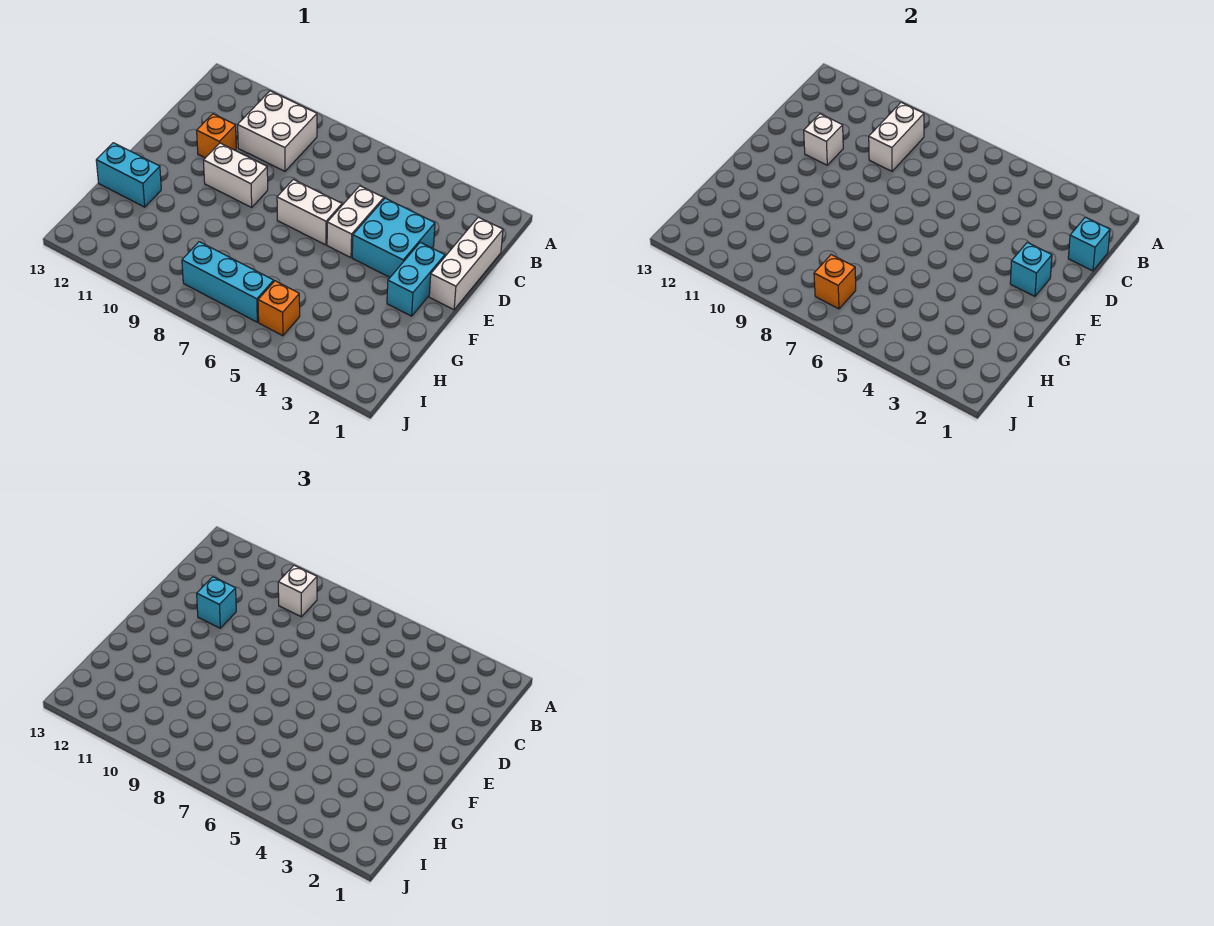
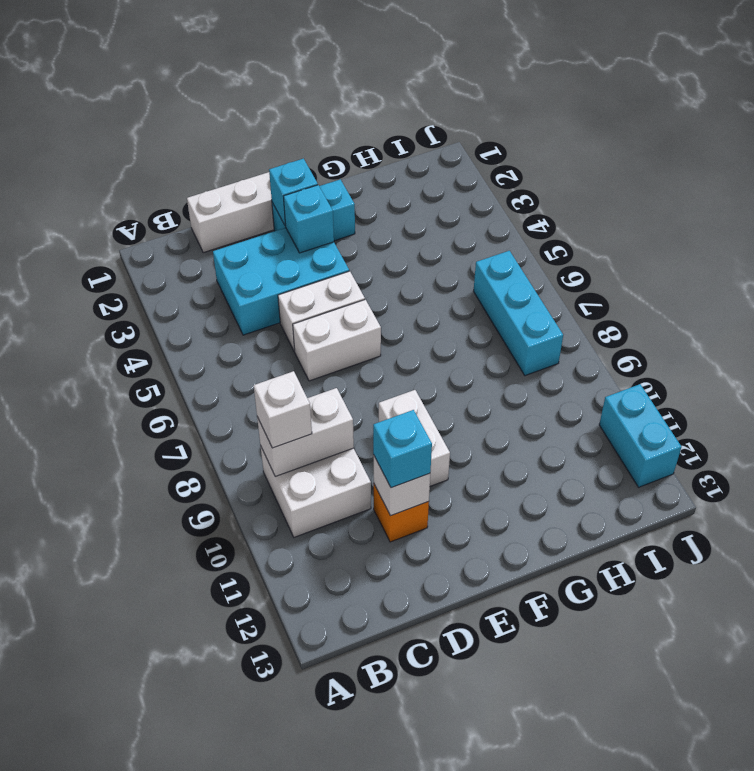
cyan brick C1 level 2 -> cyan brick E3 level 2
cyan brick D3:E4 level 1 -> cyan brick C3:E4 level 1
white brick E6:E7 level 1 -> white brick D6:E6 level 1
cyan brick G12:G13 level 1 -> cyan brick J11:J12 level 1
orange brick I5 level 1 -> none
orange brick I7 level 2 -> none

